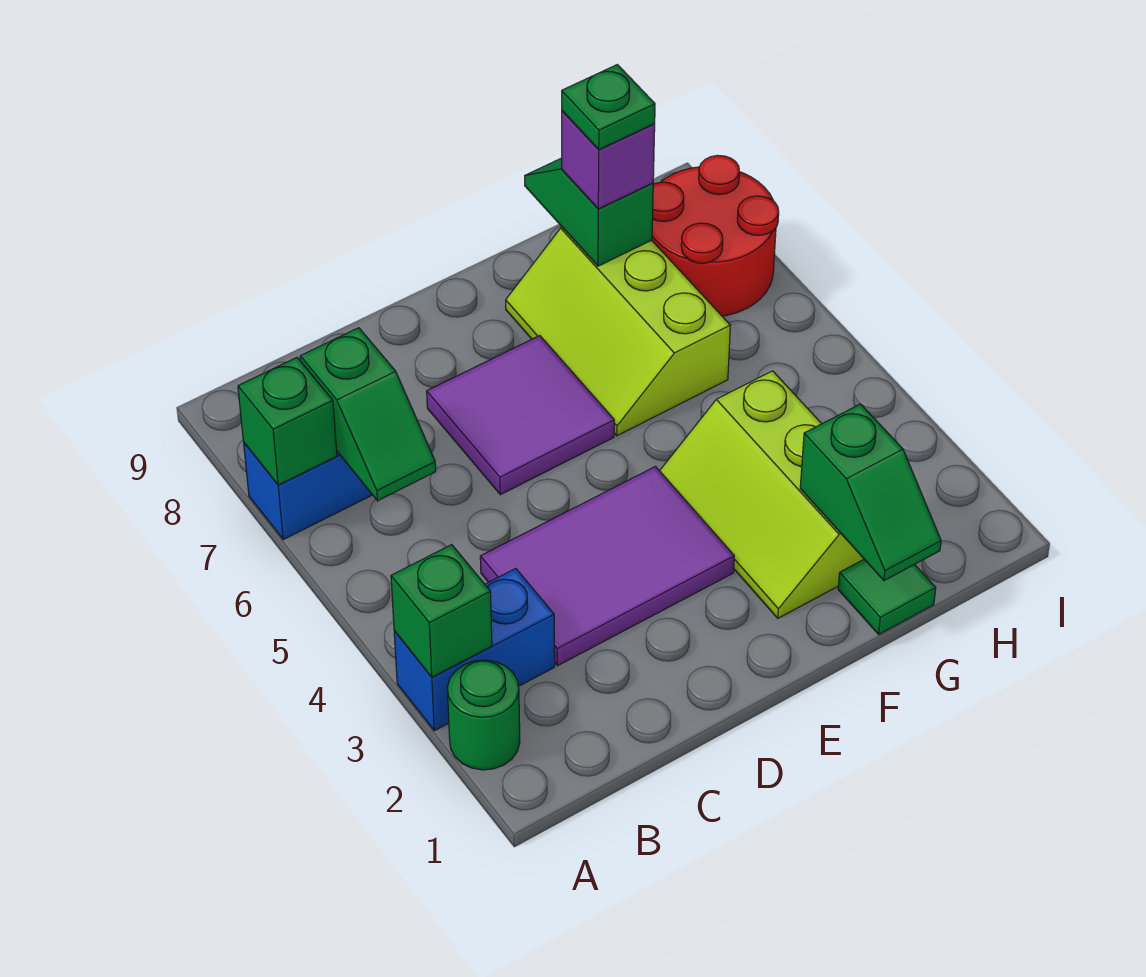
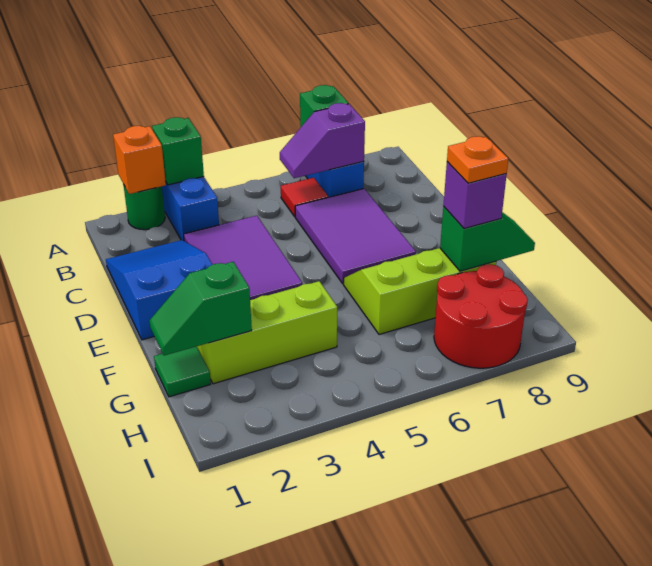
none -> orange brick A2 level 2
none -> red tile B6 level 1
green slope B6:B7 level 2 top 7 -> purple slope B6:B7 level 2 top 7
none -> blue slope C1:E2 level 1 top E
purple tile D6:E7 level 1 -> purple tile C6:E7 level 1
green plate G8 level 4 -> orange plate G8 level 4

